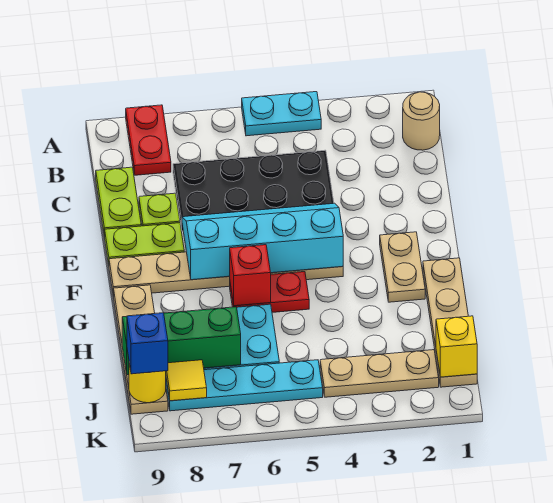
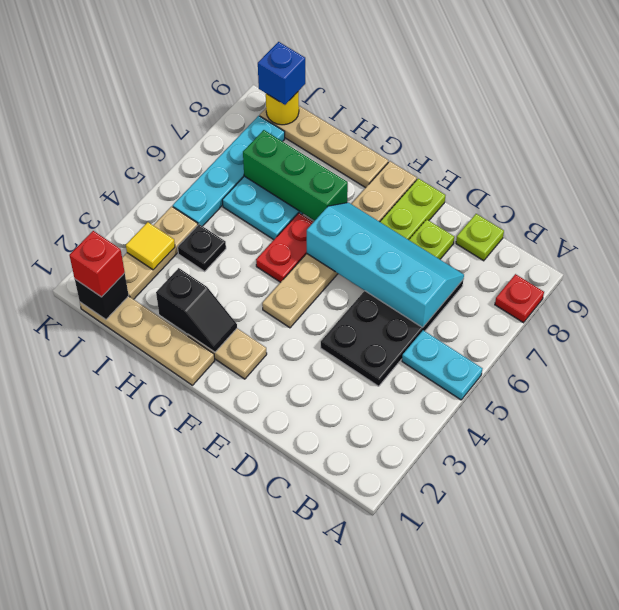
cyan plate A4:A5 level 1 -> cyan plate A5:B5 level 1
red plate A8:B8 level 1 -> red plate A8 level 1
tan round brick B1 level 1 -> none
lime plate C9:D9 level 1 -> lime plate C9 level 1
cyan slope E4:F7 level 2 top F -> cyan slope C6:F7 level 2 top 6
none -> black slope G2:H2 level 2 top H
red brick G6 level 2 -> red brick J1 level 3
none -> black plate I4 level 1
green brick I7:I9 level 2 -> green brick G7:I7 level 2
yellow brick J1 level 2 -> black brick J1 level 2
yellow tile J8 level 2 -> yellow tile J3 level 2

